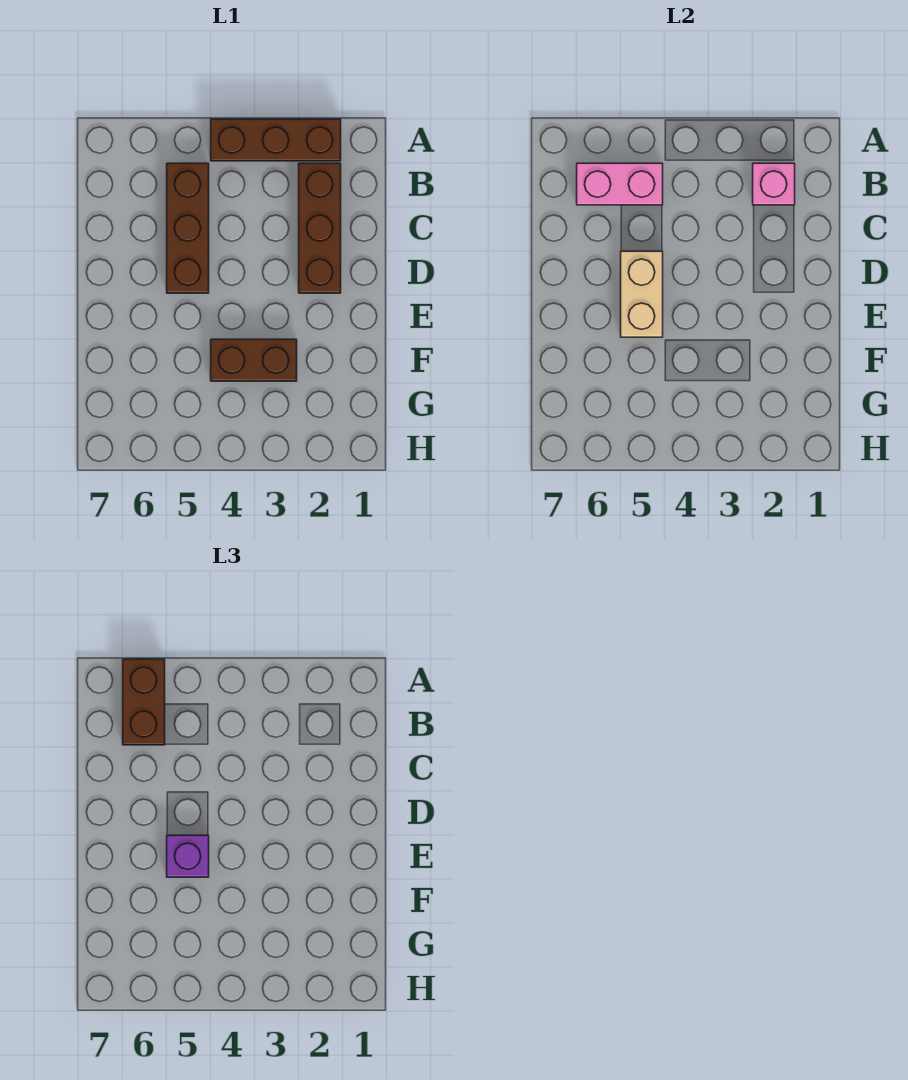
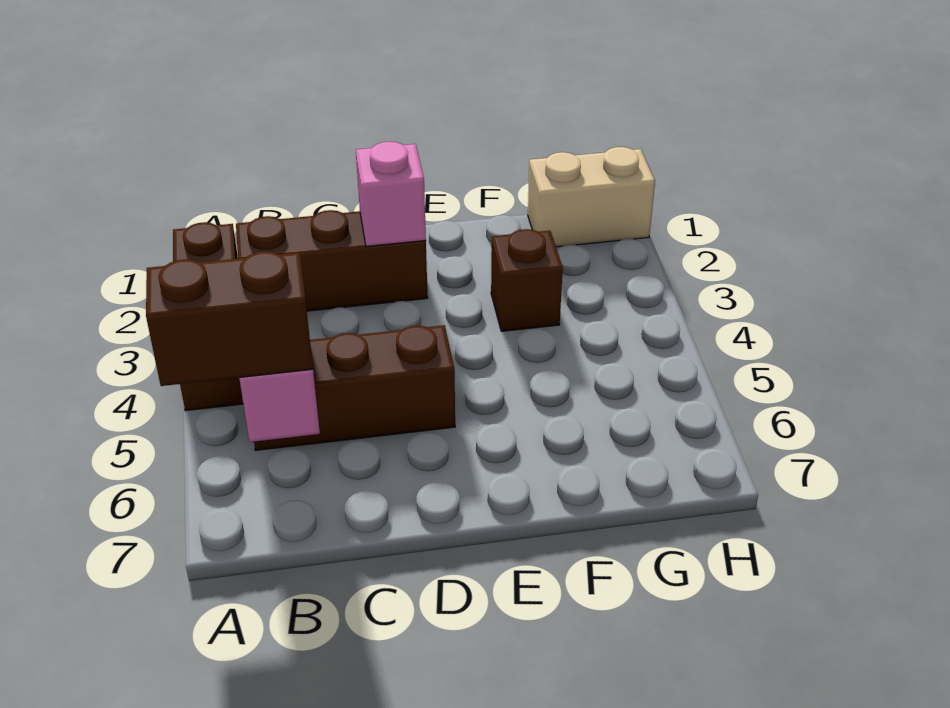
pink brick B2 level 2 -> pink brick D2 level 2
tan brick D5:E5 level 2 -> tan brick G1:H1 level 1
purple brick E5 level 3 -> none
brown brick F3:F4 level 1 -> brown brick F3 level 1

